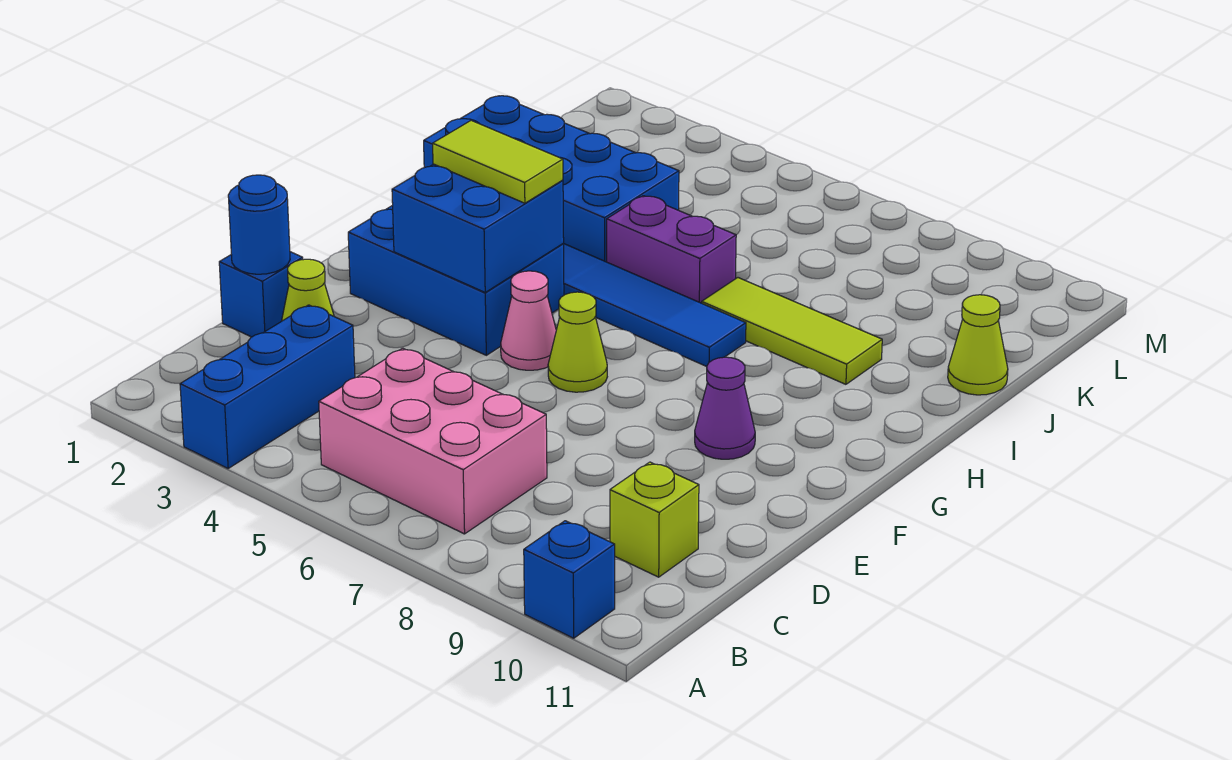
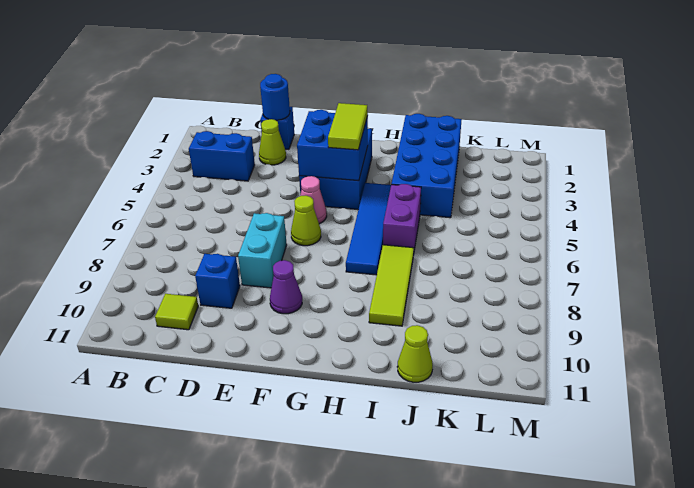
blue brick A3:C3 level 1 -> blue brick B3:C3 level 1
blue brick A10 level 1 -> blue brick D9 level 1
pink brick B5:C7 level 1 -> none
lime brick C10 level 1 -> lime tile C10 level 1
none -> cyan brick E7:E8 level 1

